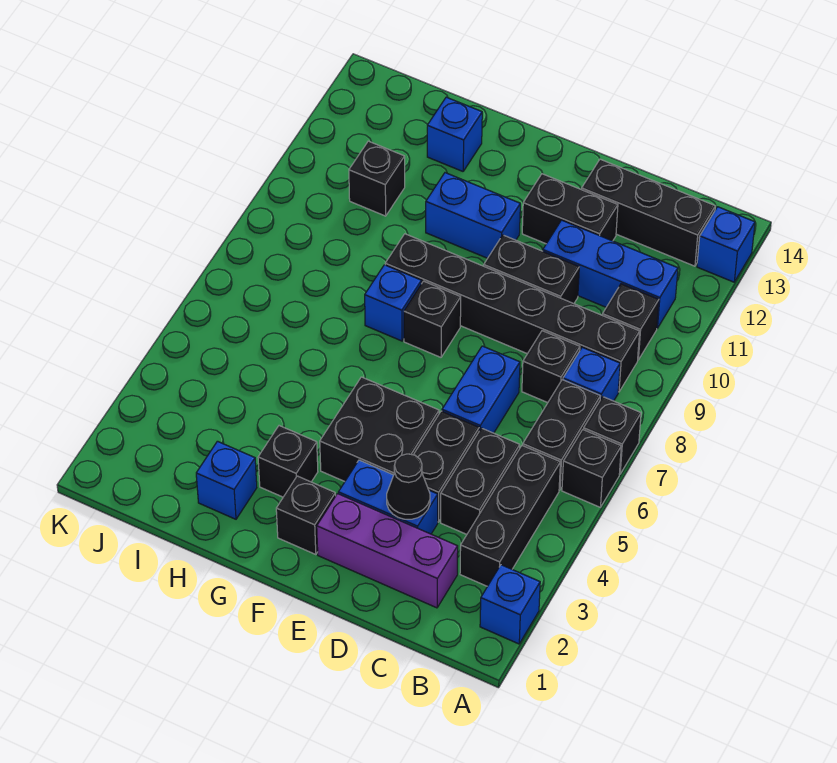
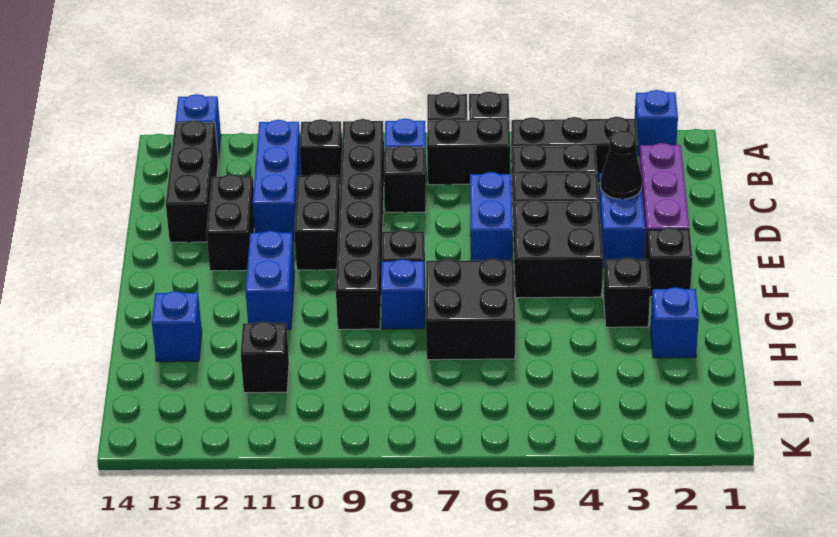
blue brick D6:D7 level 1 -> blue brick D6:E6 level 1
none -> black brick G6:H7 level 1

